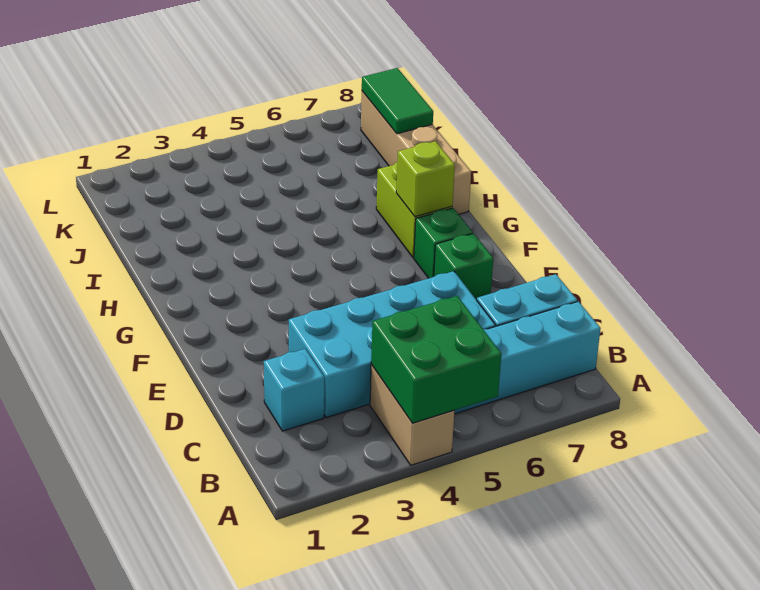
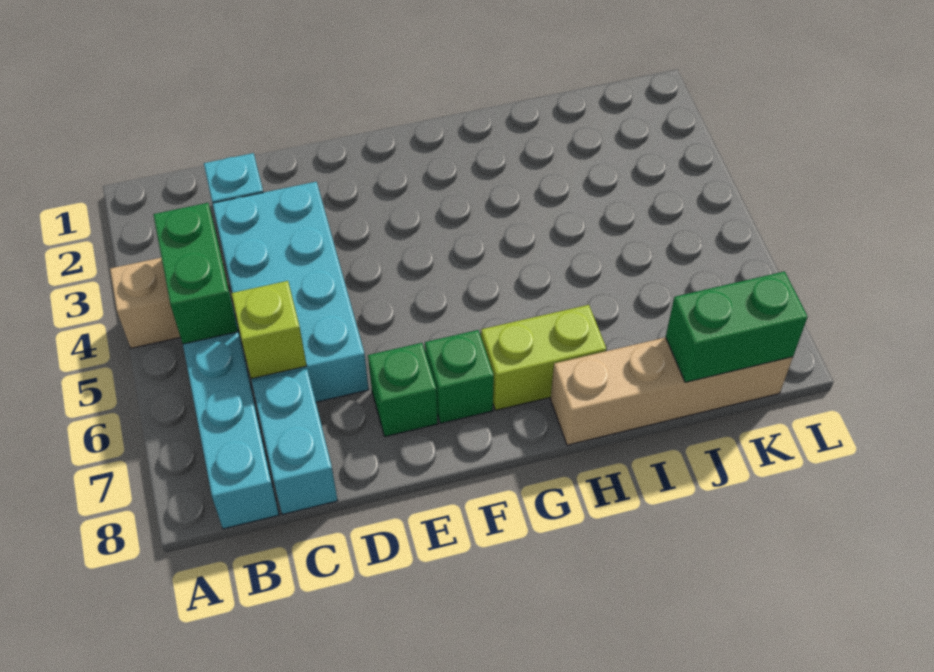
green brick A4:B5 level 2 -> green brick B4:B5 level 2
lime brick G7 level 2 -> lime brick C6 level 2
green tile J8:K8 level 2 -> green brick J8:K8 level 2

